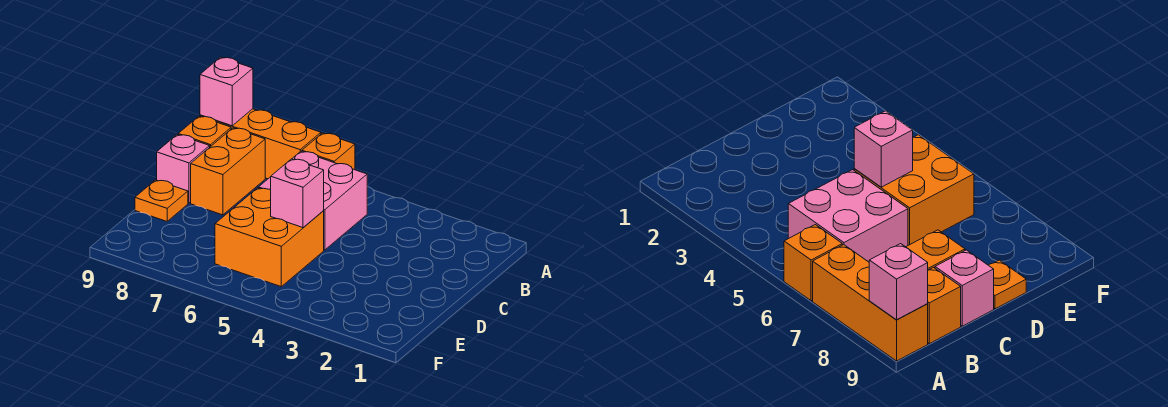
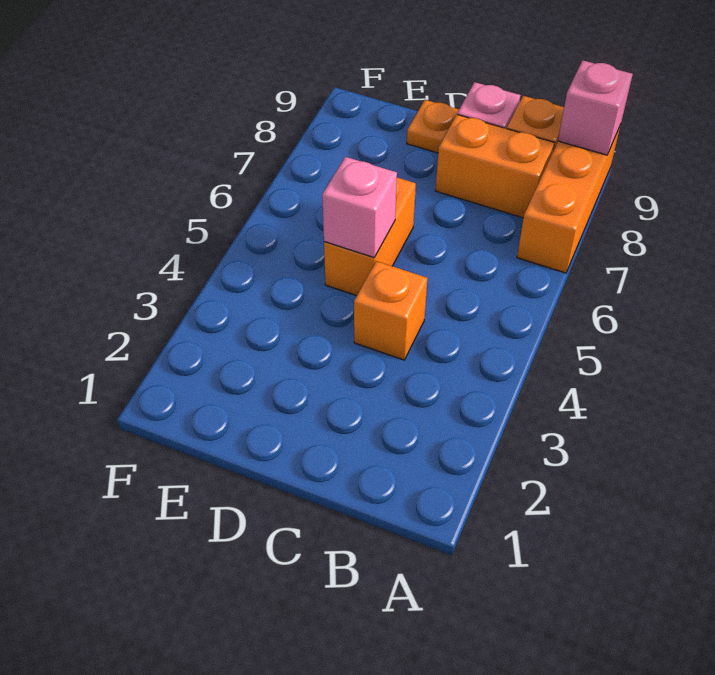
orange brick A6 level 1 -> orange brick C4 level 1
pink brick B5:C6 level 1 -> none
orange brick D5:E6 level 1 -> orange brick D5:D6 level 1

